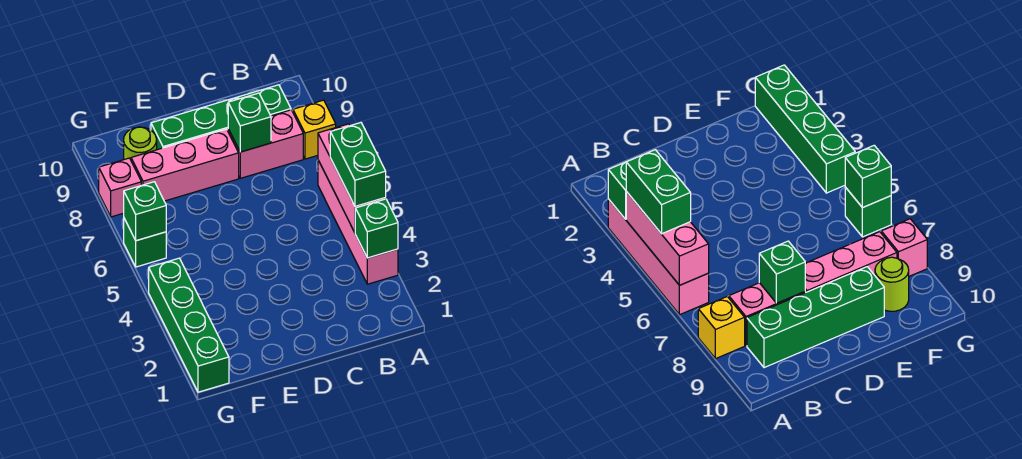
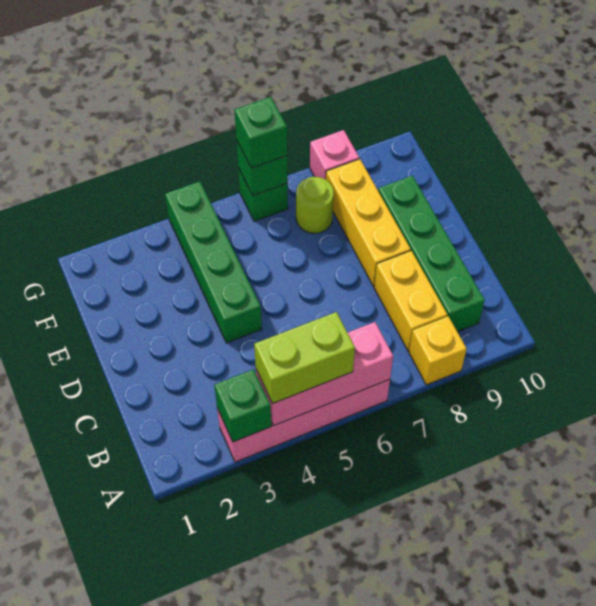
green brick A4:A5 level 3 -> lime brick A4:A5 level 3
pink brick B8:C8 level 1 -> yellow brick B8:C8 level 1
green brick C8 level 2 -> green brick G6 level 3
pink brick D8:F8 level 1 -> yellow brick D8:F8 level 1
lime round brick F9 level 1 -> lime round brick F7 level 1
green brick G1:G4 level 1 -> green brick D4:G4 level 1

